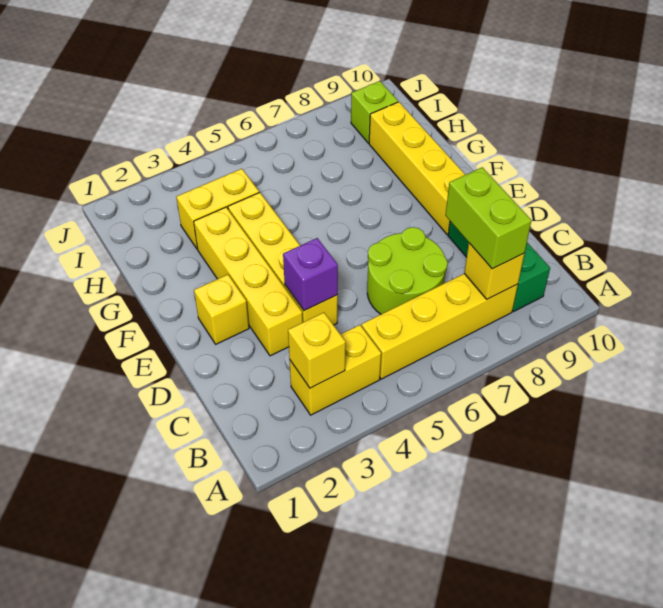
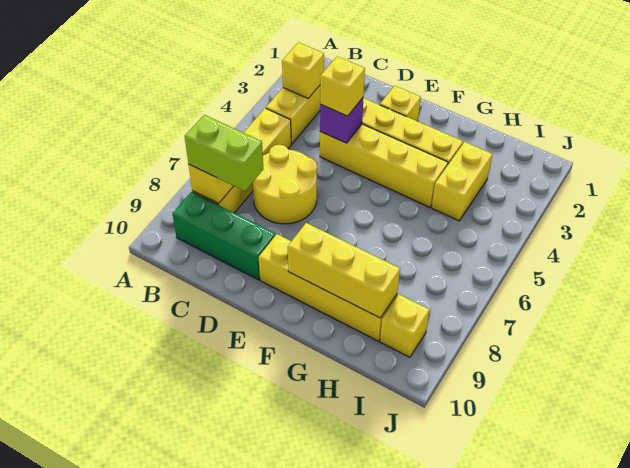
lime round brick C6:D7 level 1 -> yellow round brick C6:D7 level 1
none -> yellow brick D4 level 3
none -> yellow brick F9:H9 level 2
lime brick I9 level 1 -> yellow brick I9 level 1

